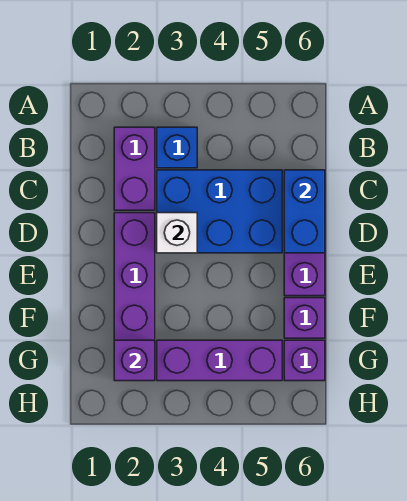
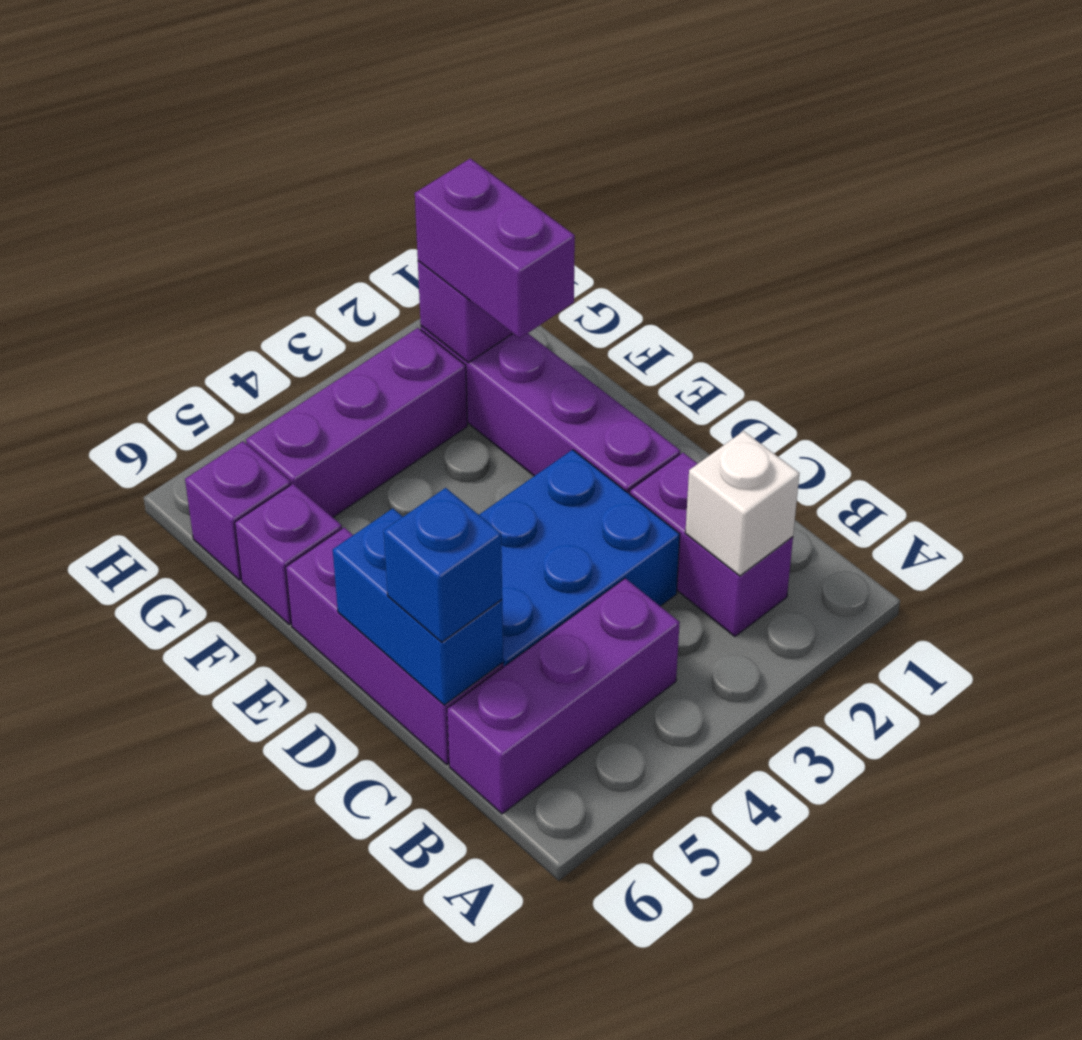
blue brick B3 level 1 -> blue brick C6 level 3
none -> purple brick B4:B6 level 1
white brick D3 level 2 -> white brick B2 level 2
none -> purple brick F2:G2 level 3

